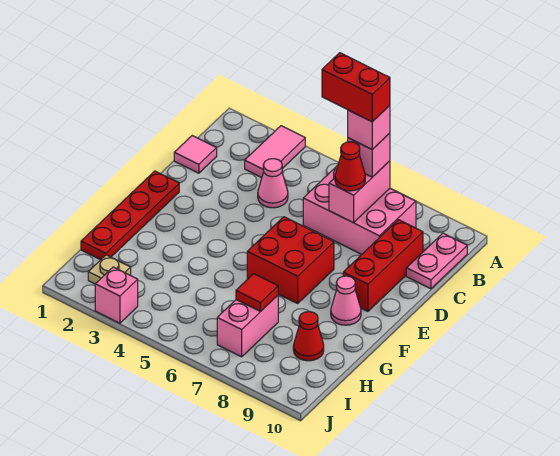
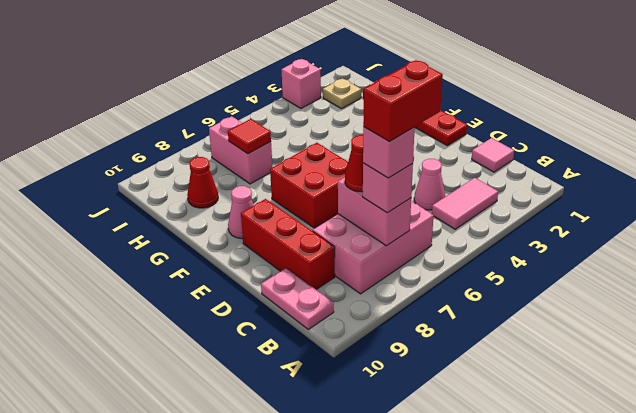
pink tile A3:B3 level 1 -> pink tile B3:B4 level 1

